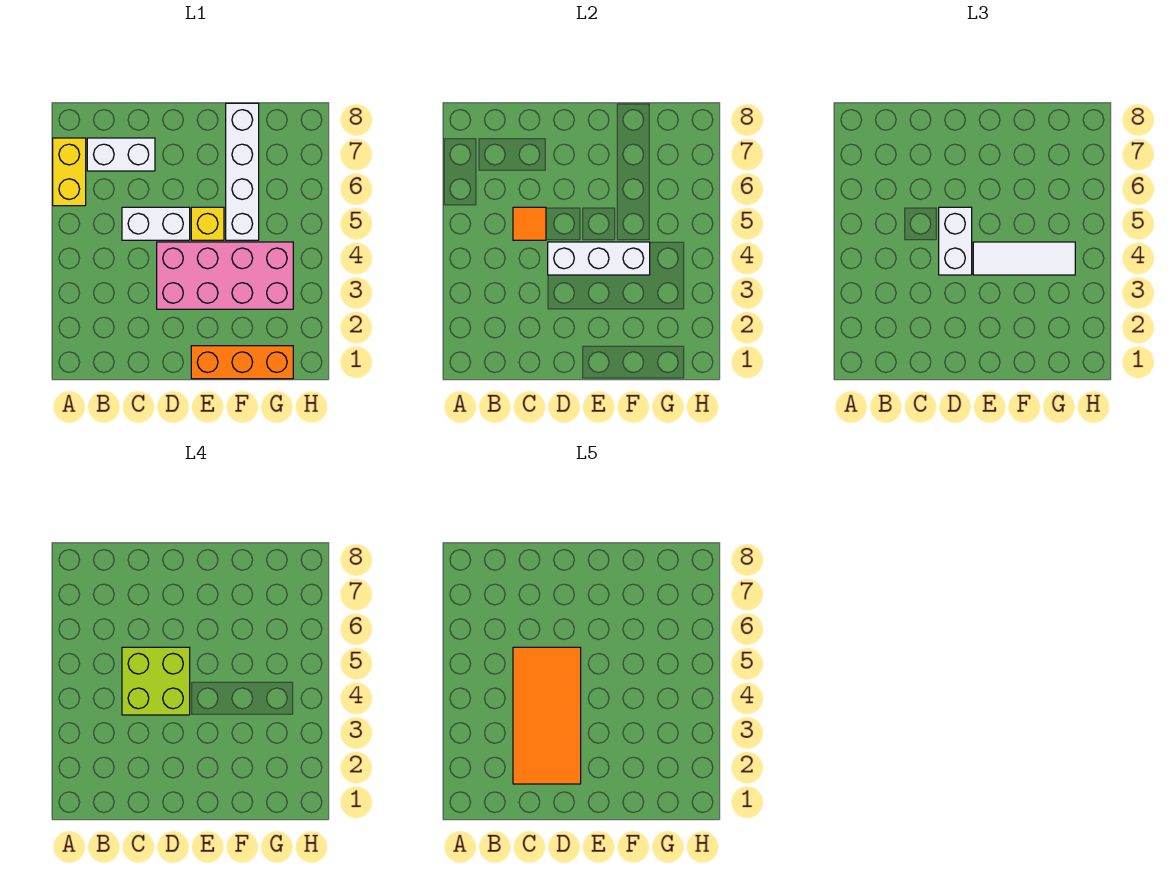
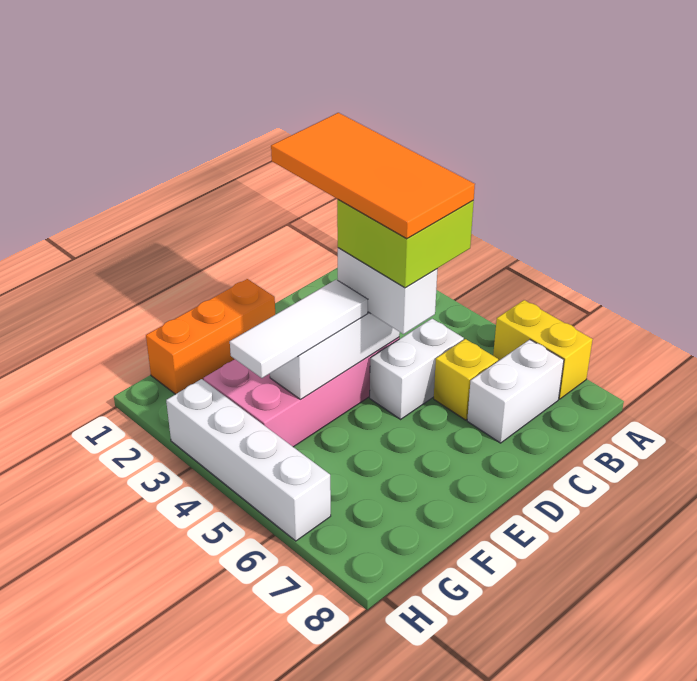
orange tile C5 level 2 -> none
yellow brick E5 level 1 -> yellow brick C6 level 1
white brick F5:F8 level 1 -> white brick H3:H6 level 1

